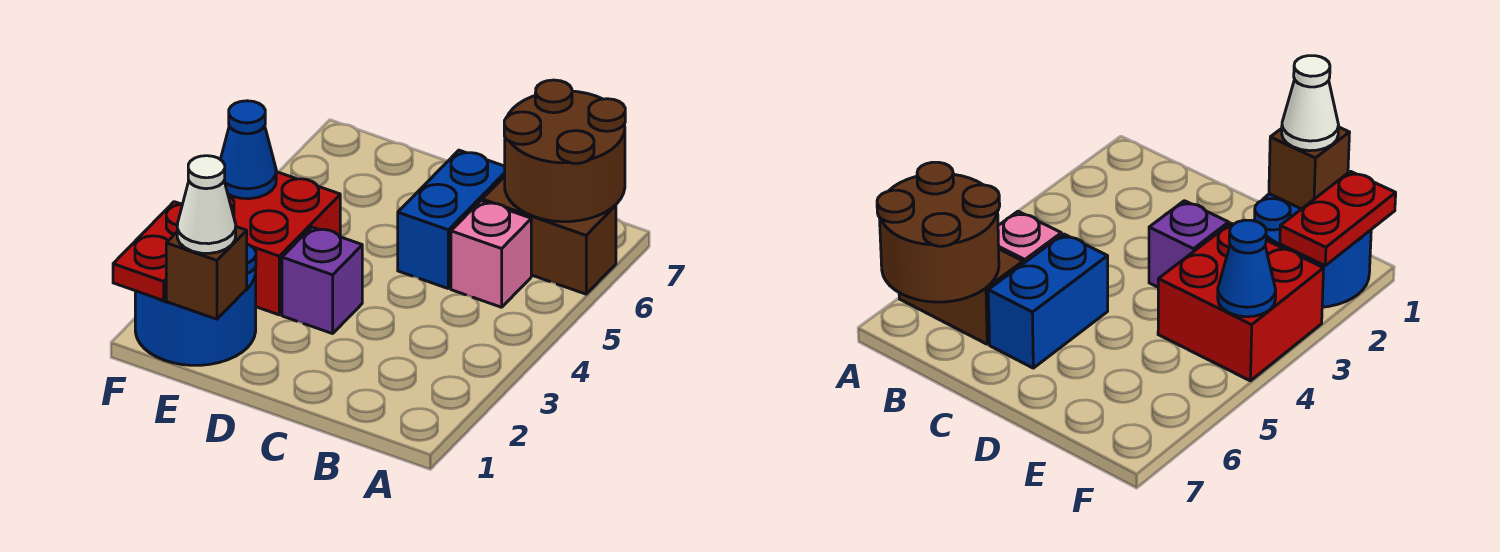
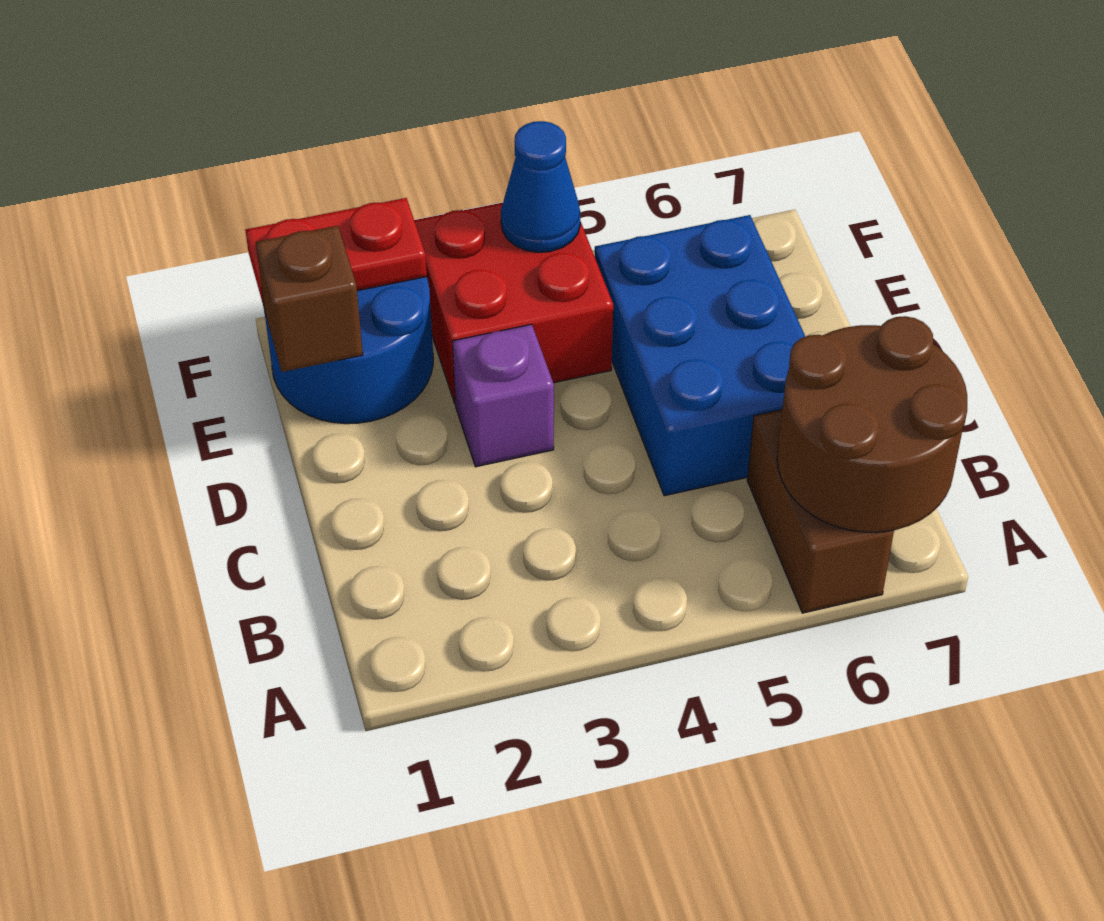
pink brick B5 level 1 -> none
blue brick C5:C6 level 1 -> blue brick C5:E6 level 1
white cone E1 level 3 -> none

